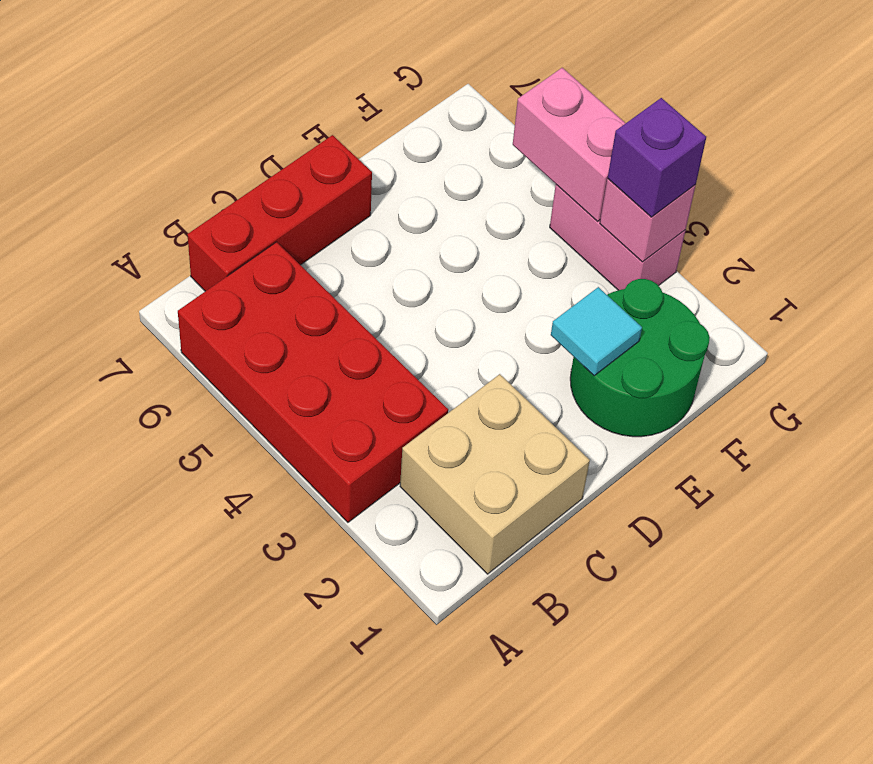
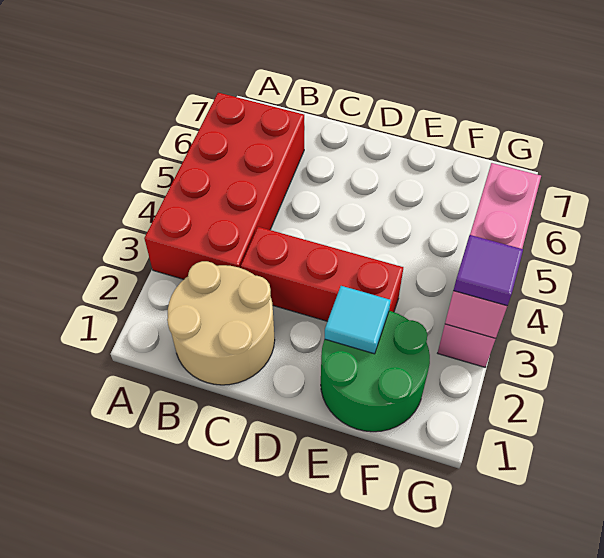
tan brick B1:C2 level 1 -> tan round brick B1:C2 level 1
red brick B7:D7 level 1 -> red brick C3:E3 level 1
purple brick G3 level 3 -> purple tile G3 level 3

